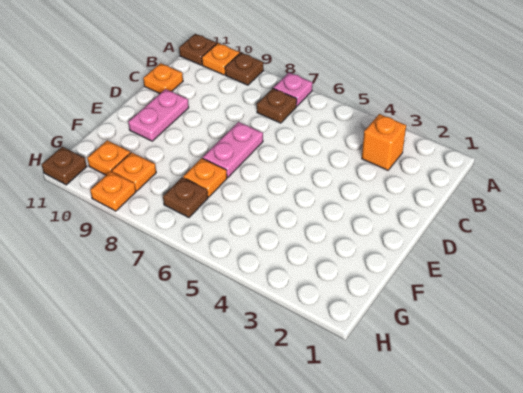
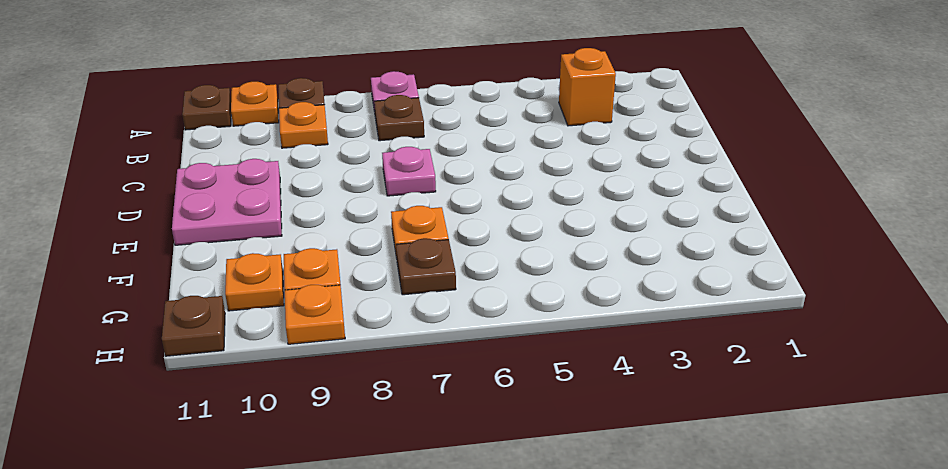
orange plate C11 level 1 -> orange plate B9 level 1
pink plate D7:E7 level 1 -> pink plate D7 level 1
pink plate D10:E10 level 1 -> pink plate D10:E11 level 1

